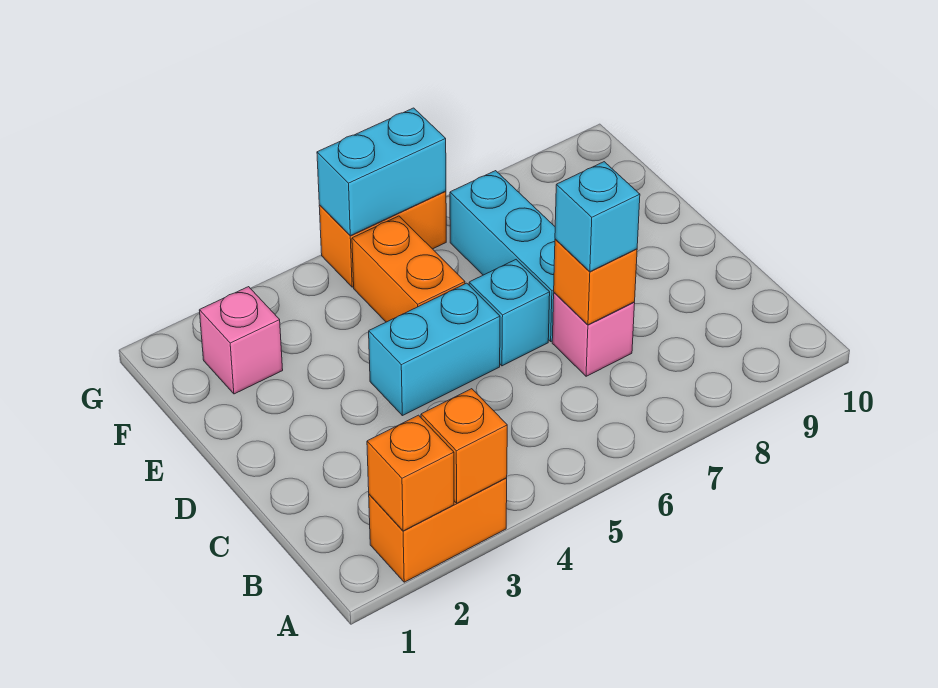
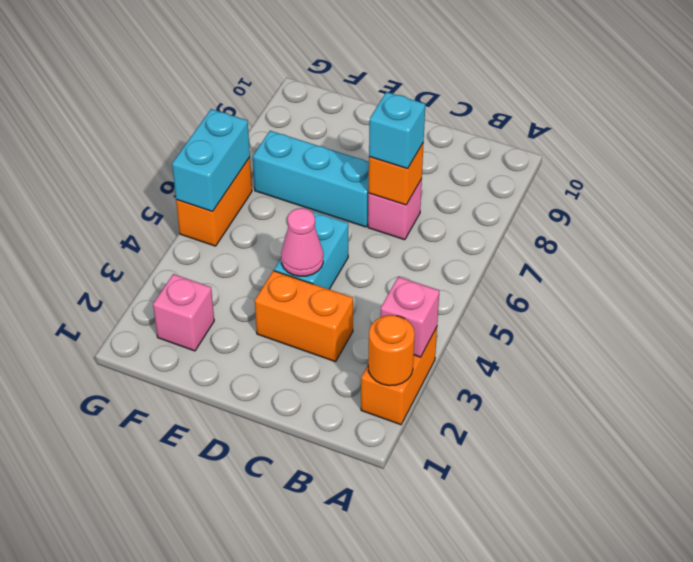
orange brick A2 level 2 -> orange round brick A2 level 2
orange brick A3 level 2 -> pink brick A3 level 2
none -> pink cone D4 level 2
cyan brick D6 level 1 -> none
orange brick E5:F5 level 1 -> orange brick C3:D3 level 1

